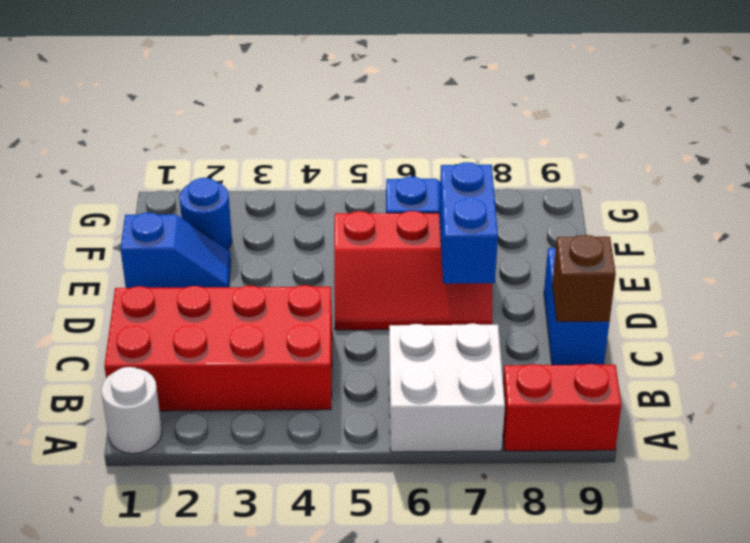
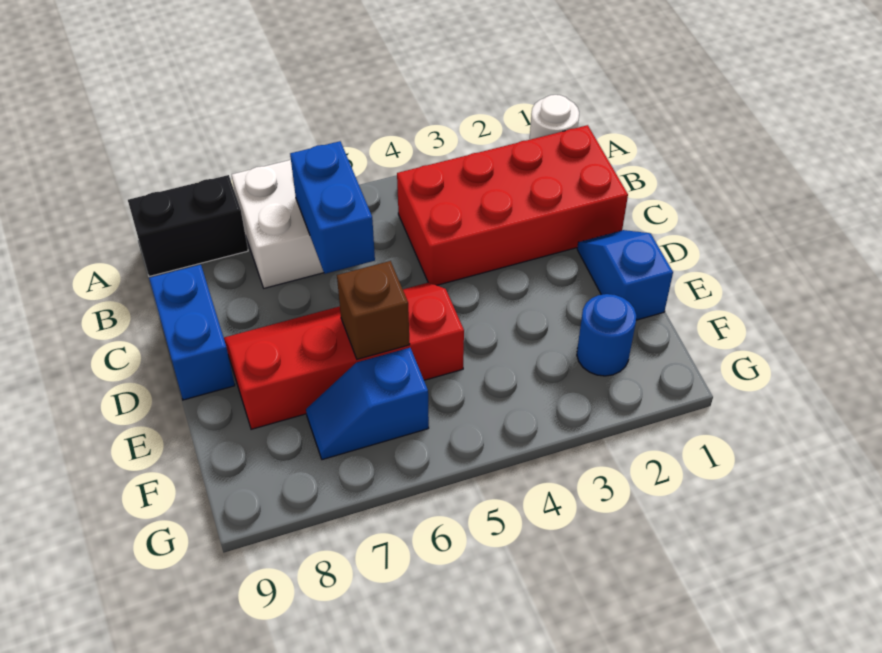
red brick A8:A9 level 1 -> black brick A8:A9 level 1
brown brick C9 level 2 -> brown brick E6 level 2
red slope D5:E7 level 1 top E -> red slope D5:E8 level 1 top E
blue brick D7:E7 level 2 -> blue brick B6:C6 level 2
blue slope E1:E2 level 1 top 1 -> blue slope D1:E1 level 1 top E

